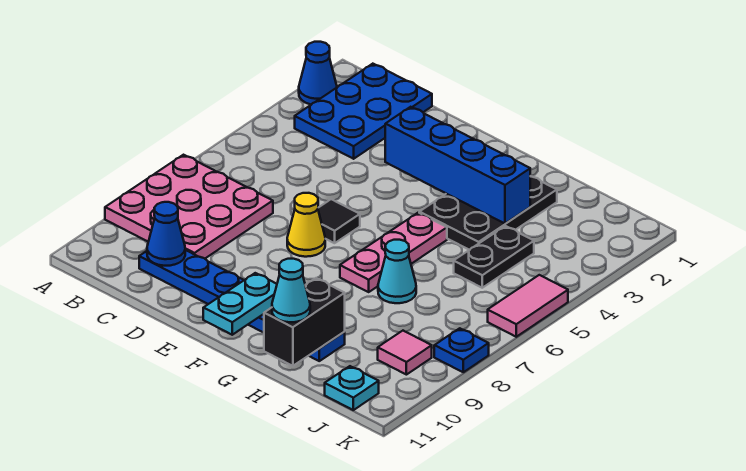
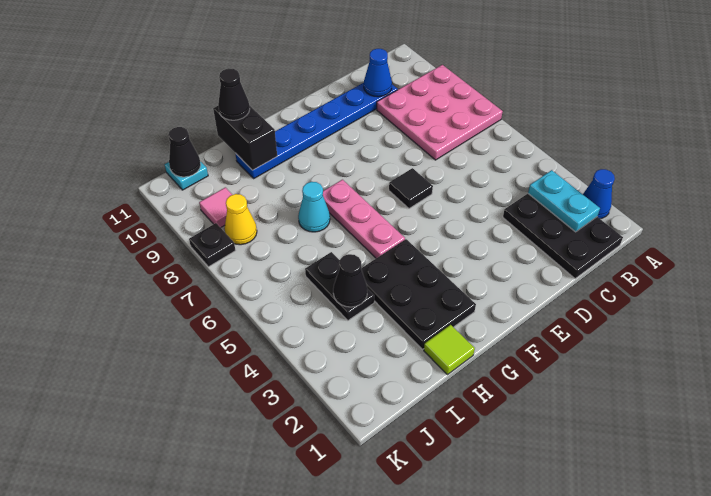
blue plate B1:C3 level 1 -> black plate B1:C3 level 1
blue brick E3:H3 level 2 -> none
yellow cone E7 level 1 -> yellow cone J8 level 1
cyan plate F10:F11 level 2 -> cyan plate B2:B3 level 2
none -> lime tile H1 level 1
cyan cone H11 level 3 -> black cone H11 level 3
none -> black cone I4 level 2
none -> black cone J11 level 2
pink tile K5:K6 level 1 -> none
blue plate K8 level 1 -> black plate K8 level 1

